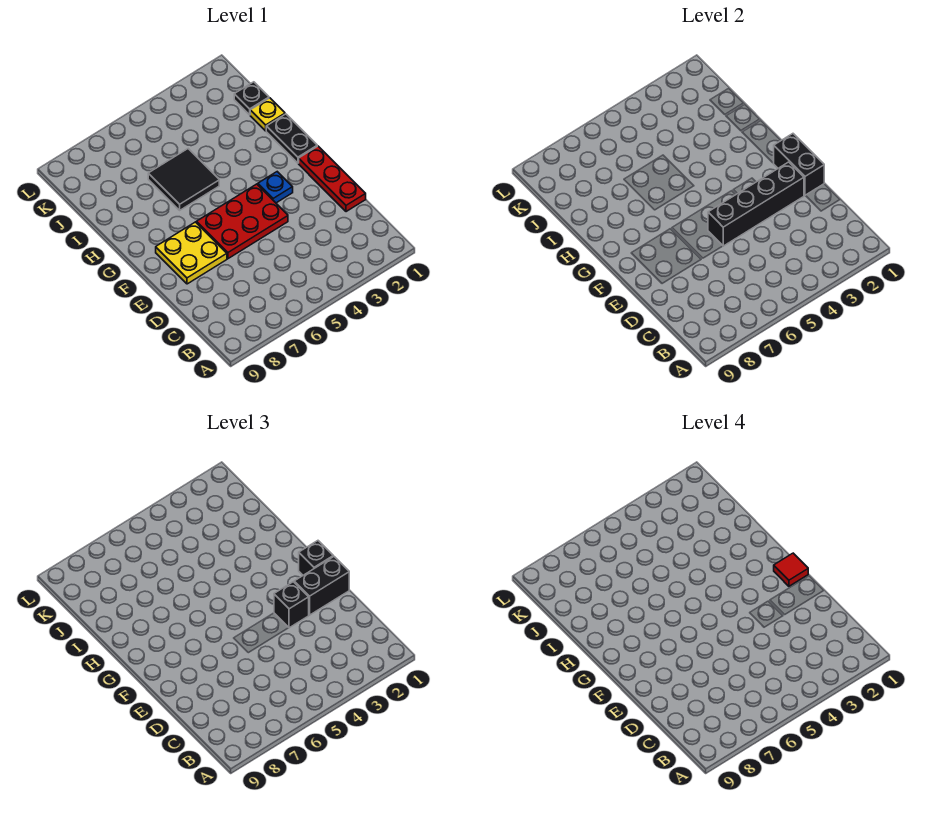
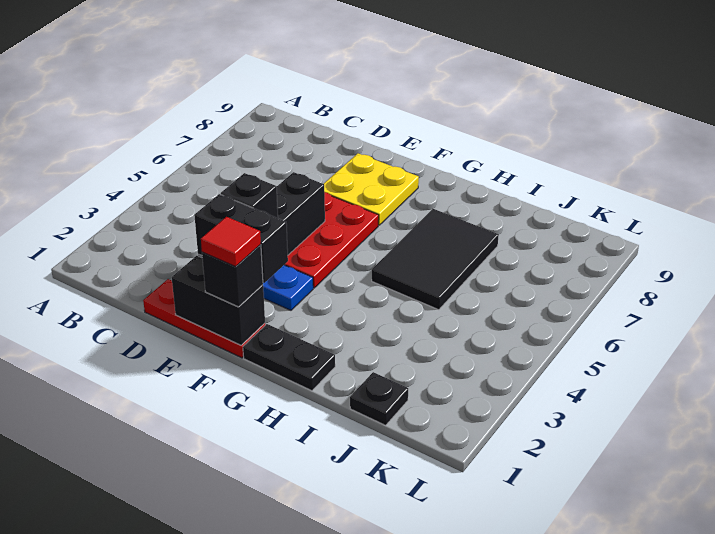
black brick E1:E2 level 3 -> black brick E2:F2 level 3
black tile H5:I6 level 1 -> black tile H5:I7 level 1
yellow plate I1 level 1 -> none

